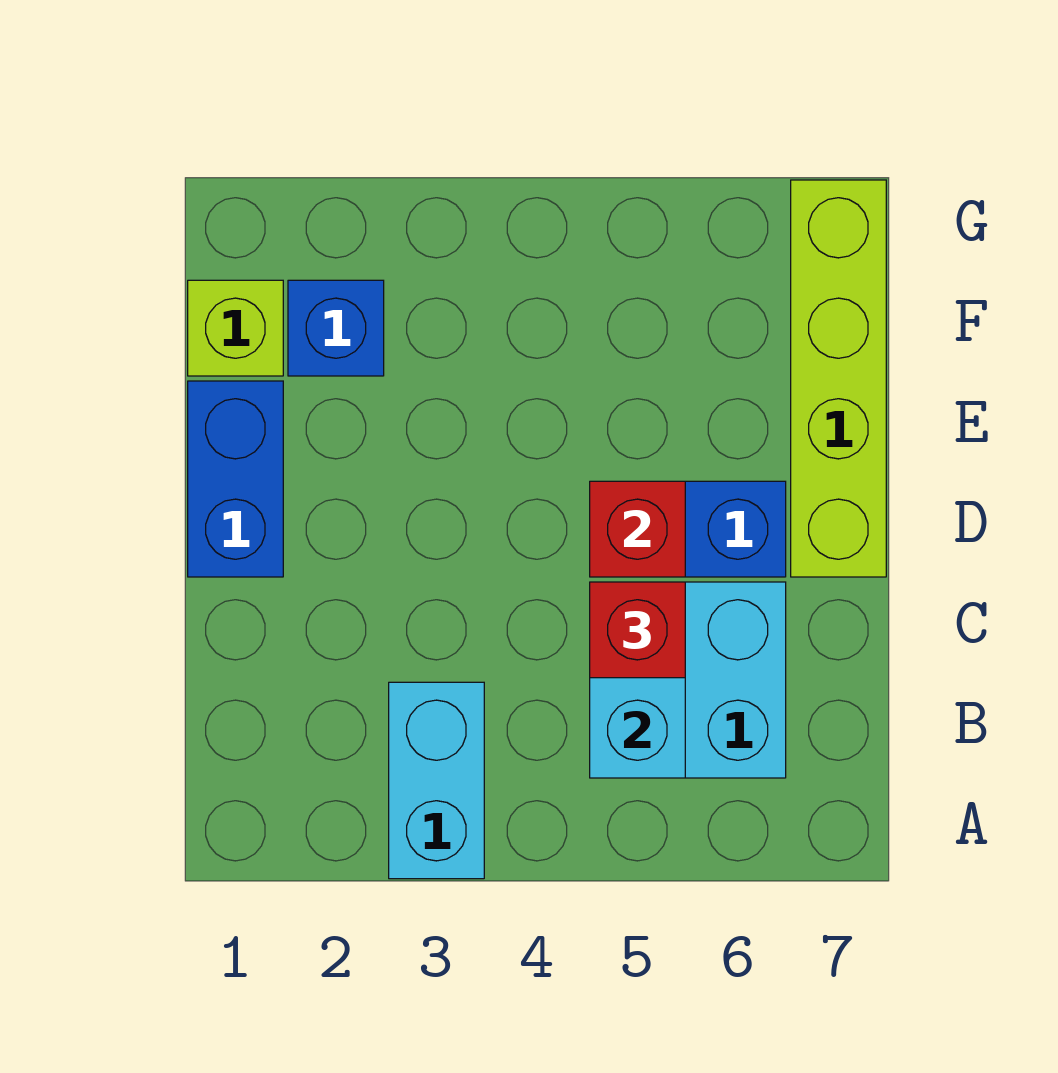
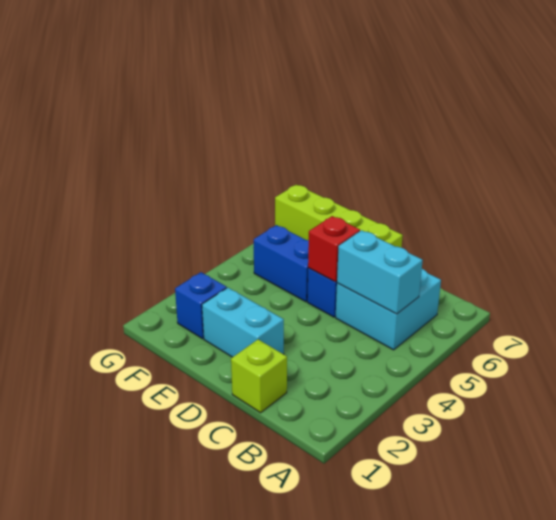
cyan brick A3:B3 level 1 -> cyan brick D2:E2 level 1
red brick C5 level 3 -> none
blue brick D1:E1 level 1 -> blue brick E5:F5 level 1
lime brick F1 level 1 -> lime brick C1 level 1

